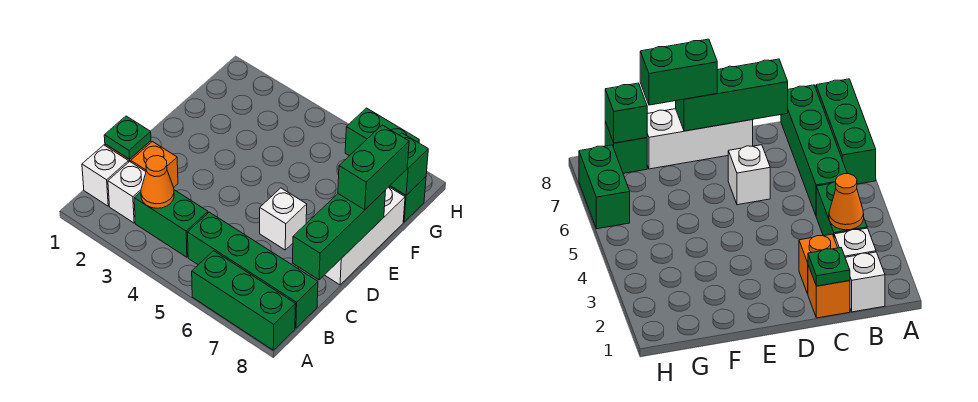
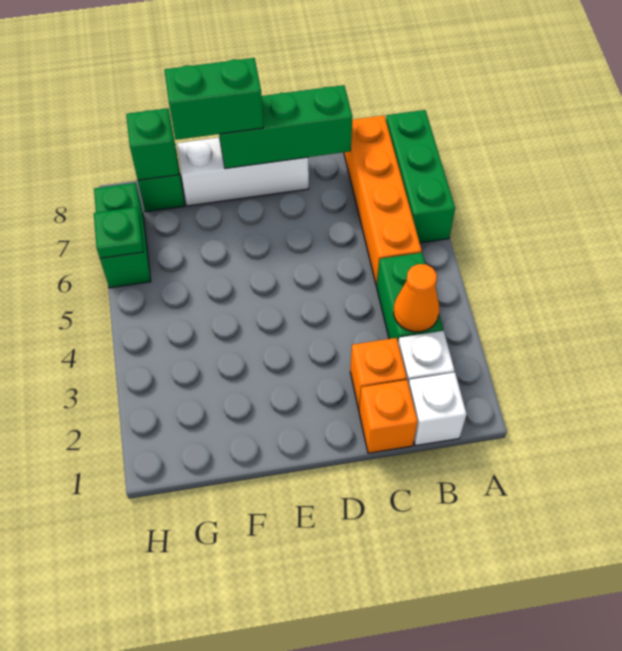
green brick B5:B8 level 1 -> orange brick B5:B8 level 1
green plate C1 level 2 -> green plate H6 level 2
white brick D6 level 1 -> none

